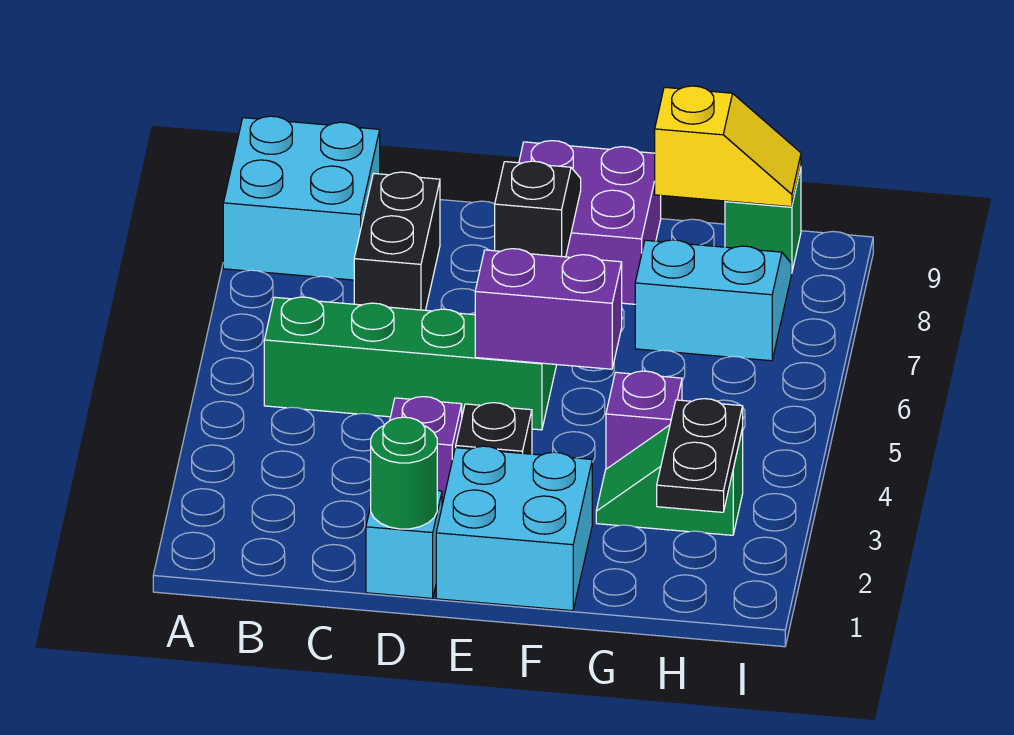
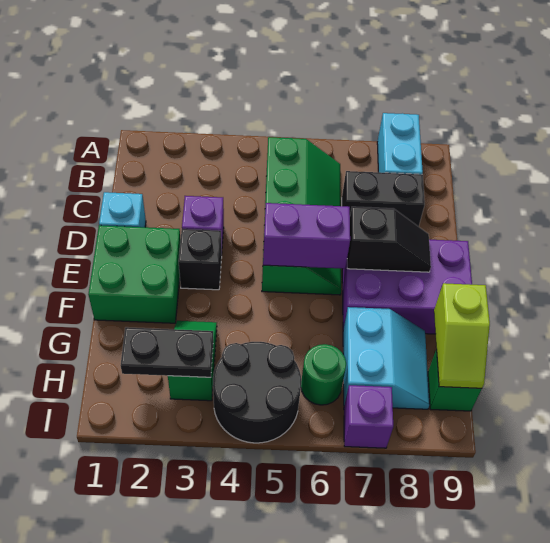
cyan brick A8:B9 level 1 -> cyan brick A8:B8 level 1
green round brick D1 level 2 -> green round brick H6 level 1
cyan brick E1:F2 level 1 -> green brick E1:F2 level 1
purple brick E5:F5 level 2 -> purple brick E5:E6 level 2
purple brick E8:F9 level 1 -> purple brick E7:F9 level 1
purple brick G4 level 1 -> purple brick I7 level 1
yellow slope G9:H9 level 2 top G -> lime slope G9:H9 level 2 top G
none -> black round brick H4:I5 level 1

